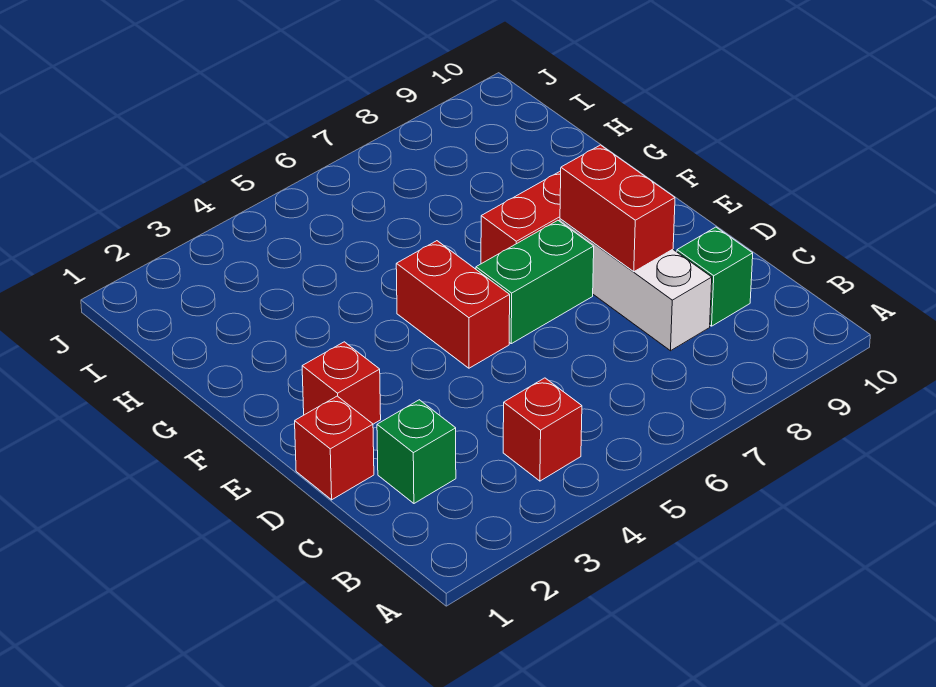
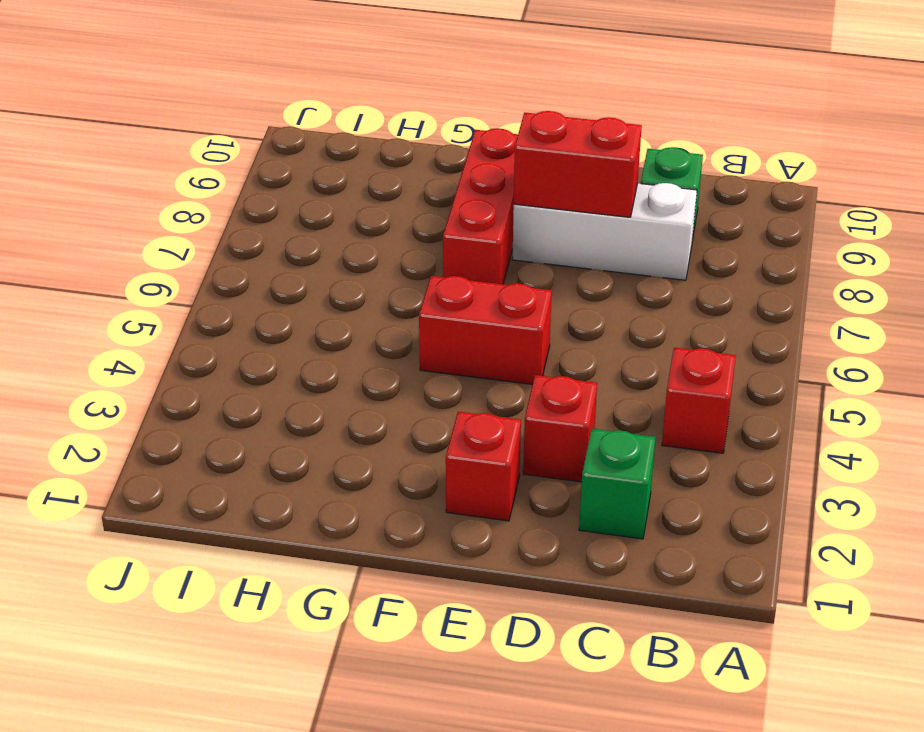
red brick D1 level 1 -> red brick D3 level 1
green brick E6:E7 level 1 -> none

